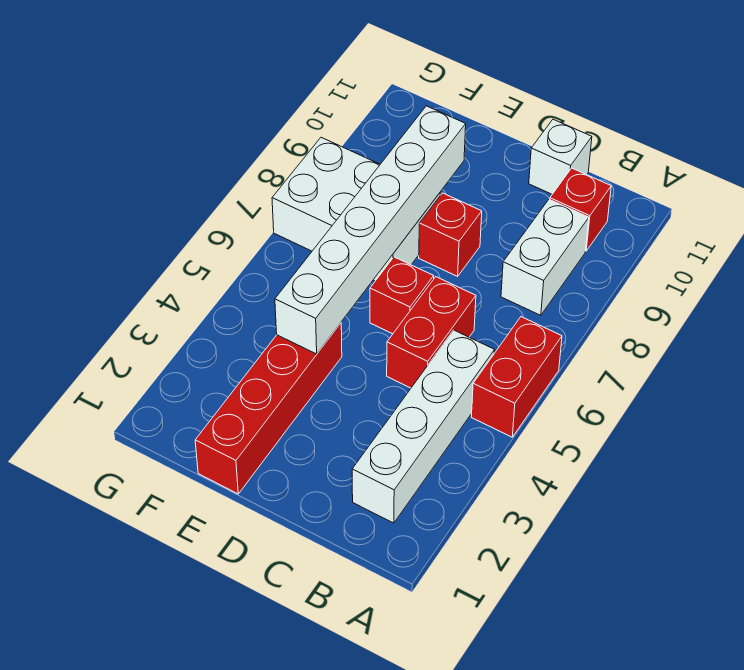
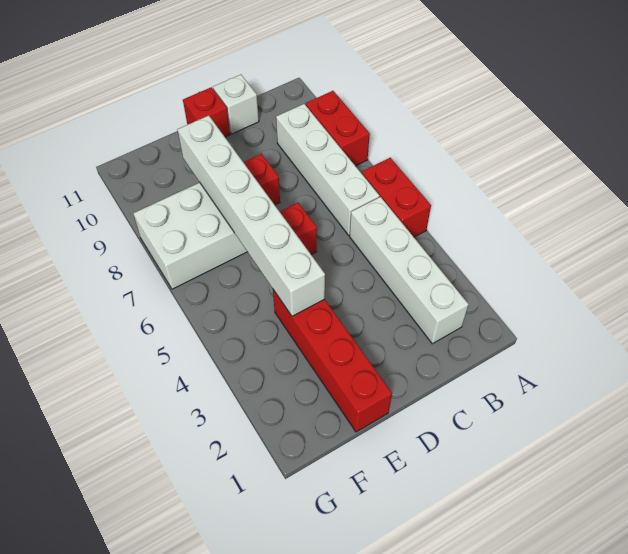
white brick B8:B9 level 1 -> white brick B6:B9 level 1
red brick B10 level 1 -> red brick D11 level 1
red brick C5:C6 level 1 -> red brick A8:A9 level 1

